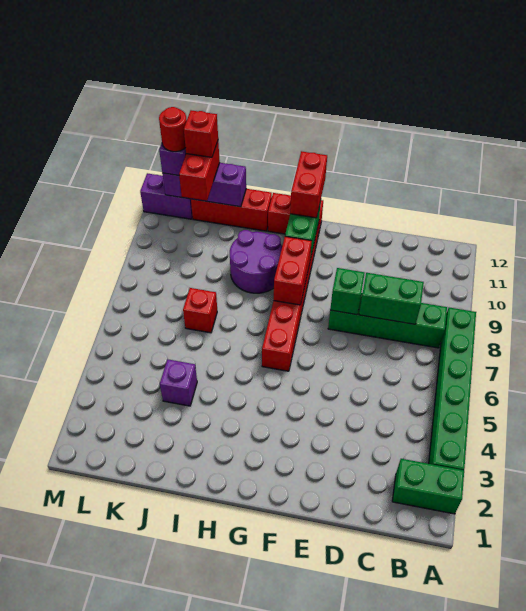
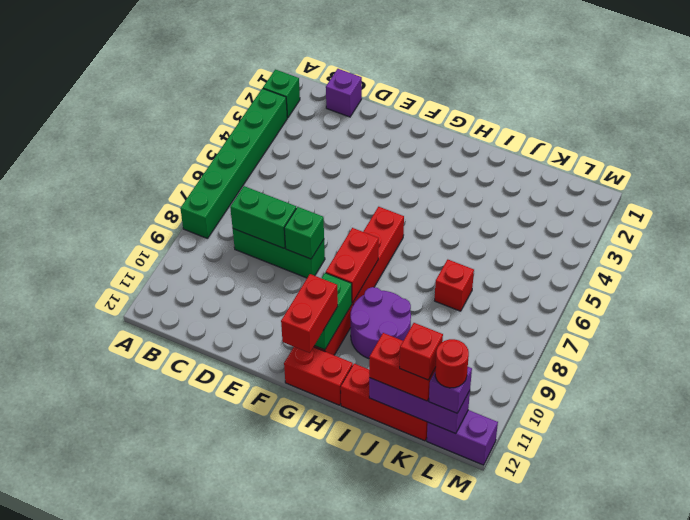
green brick A2:B2 level 1 -> green brick A2 level 1
green brick B8:E8 level 1 -> green brick C8:E8 level 1
purple brick J4 level 1 -> purple brick C1 level 1
red brick K11:K12 level 3 -> red brick J12:K12 level 3

